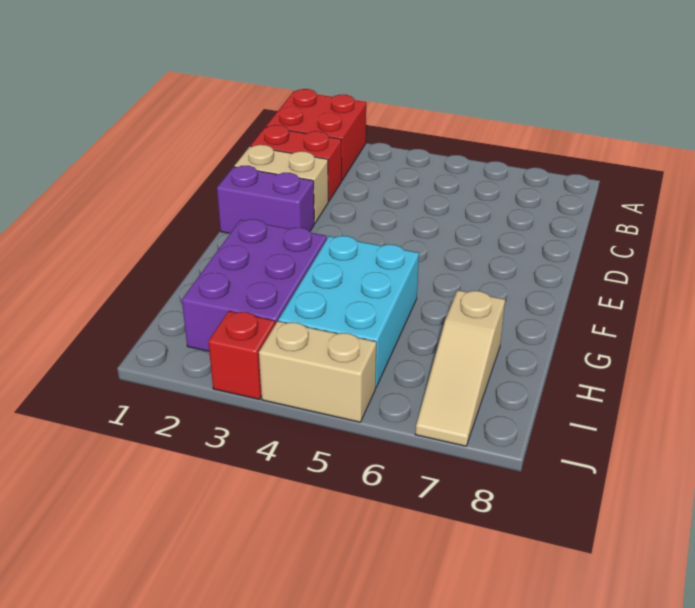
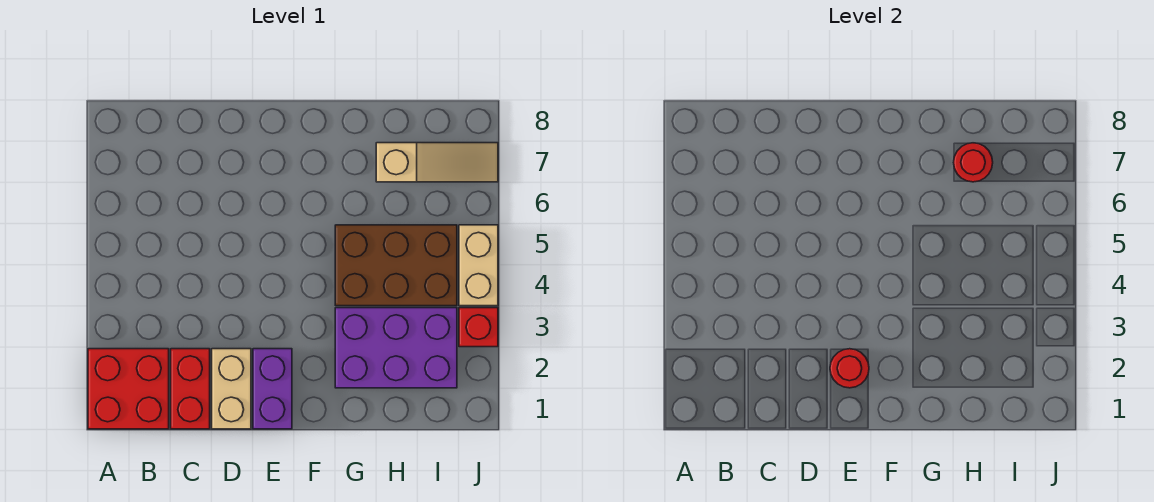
none -> red round brick E2 level 2
cyan brick G4:I5 level 1 -> brown brick G4:I5 level 1
none -> red round brick H7 level 2

